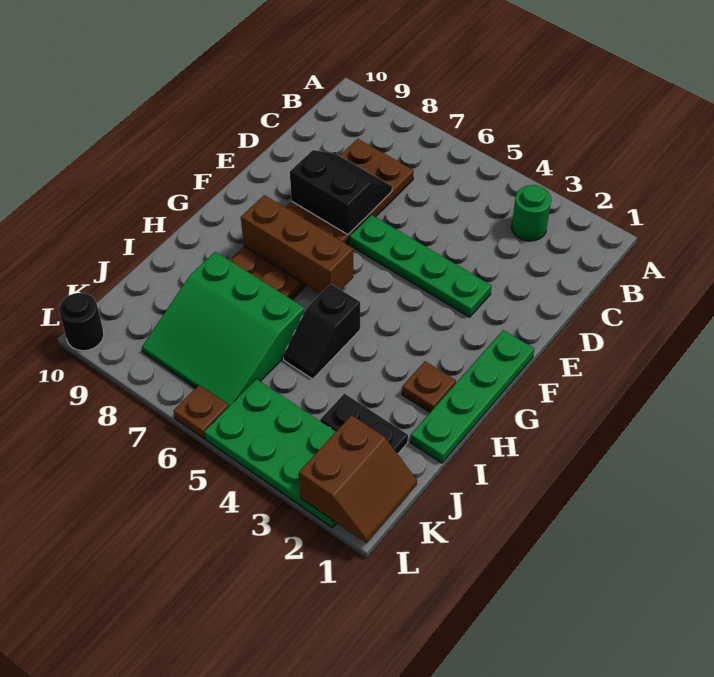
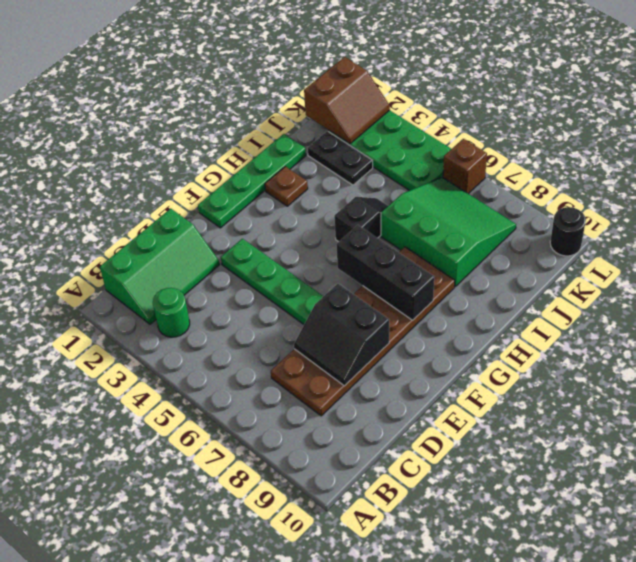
none -> green slope B1:D2 level 1 top 1
brown brick G6:G8 level 2 -> black brick G6:G8 level 2
brown slope K1:L2 level 2 top 2 -> brown slope K1:L2 level 2 top 1
brown plate L6 level 1 -> brown brick L6 level 1

